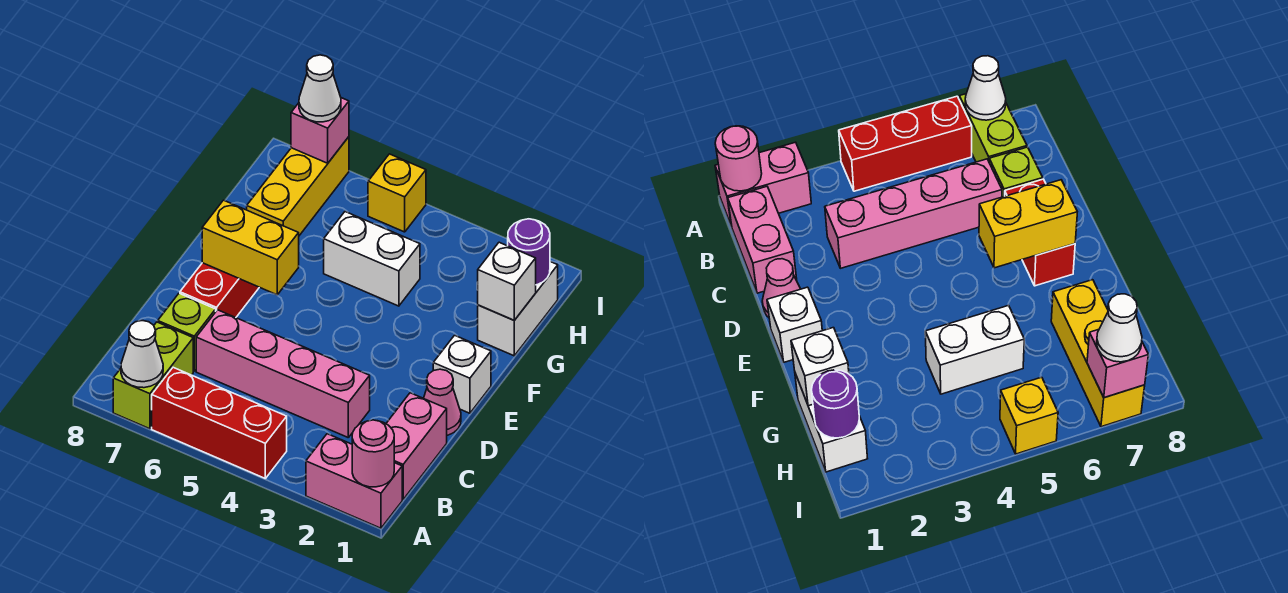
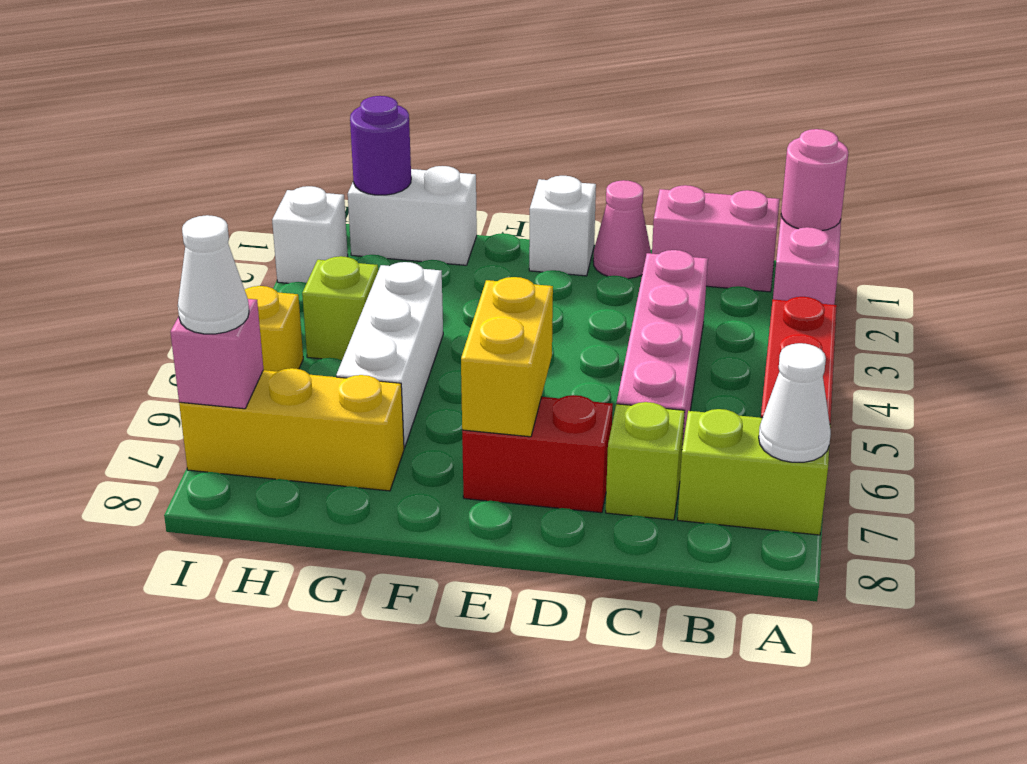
white brick G1 level 2 -> white brick I2 level 1
white brick G4:G5 level 1 -> white brick G4:G6 level 1
none -> lime brick H4 level 1

